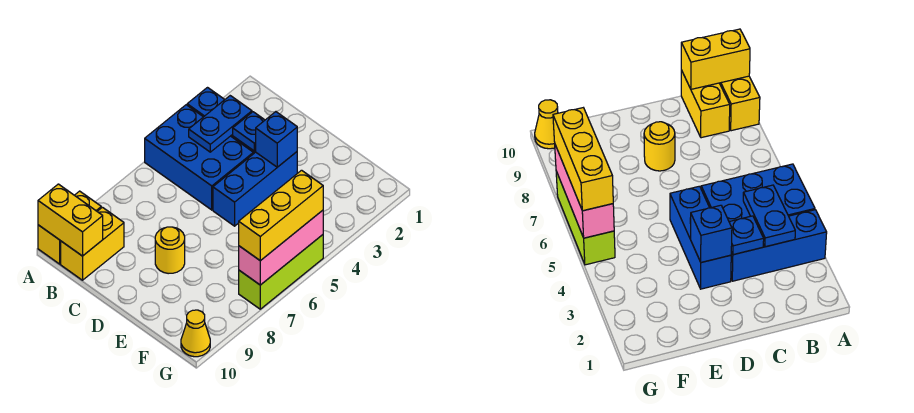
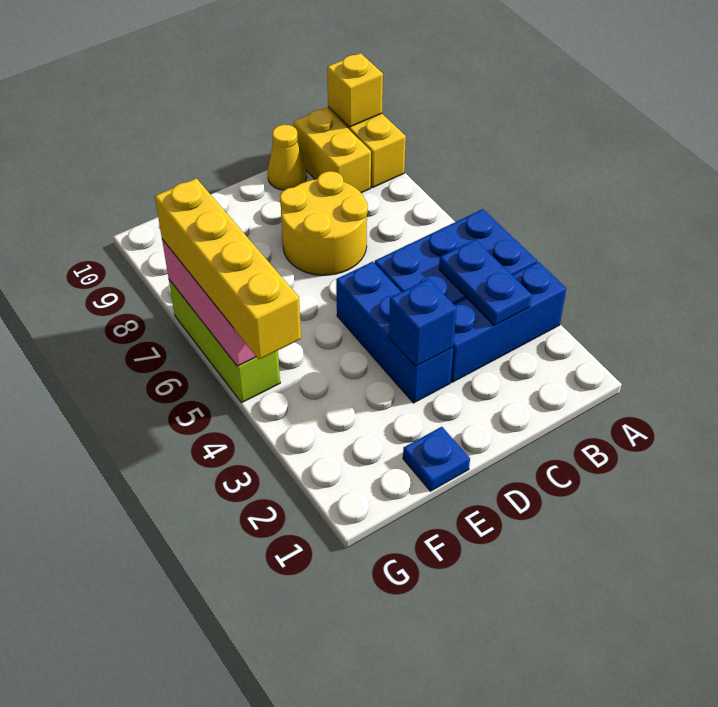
yellow brick A10:B10 level 2 -> yellow brick A10 level 2
blue plate C3 level 2 -> blue plate E1 level 1
yellow round brick D8 level 1 -> yellow round brick C7:D8 level 1
yellow brick G5:G7 level 3 -> yellow brick G4:G7 level 3
yellow cone G10 level 1 -> yellow cone C10 level 1

